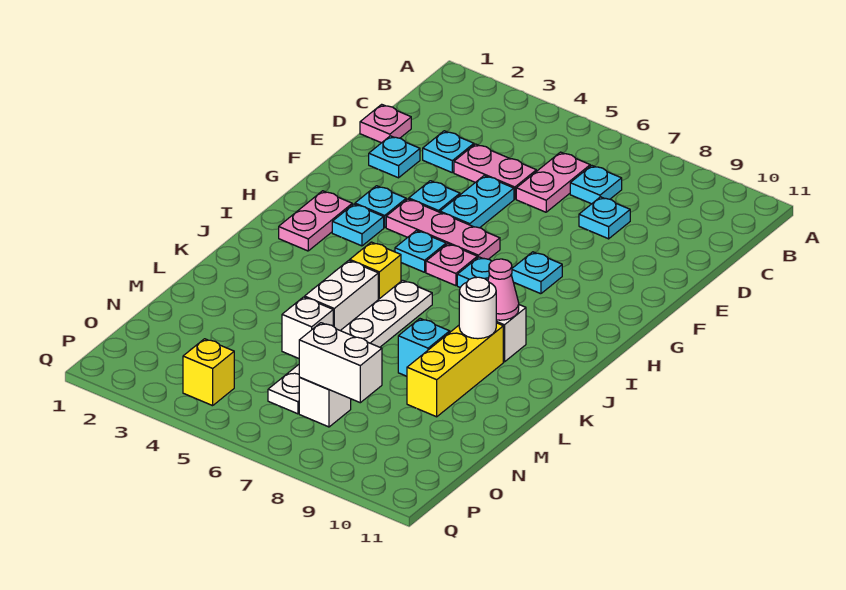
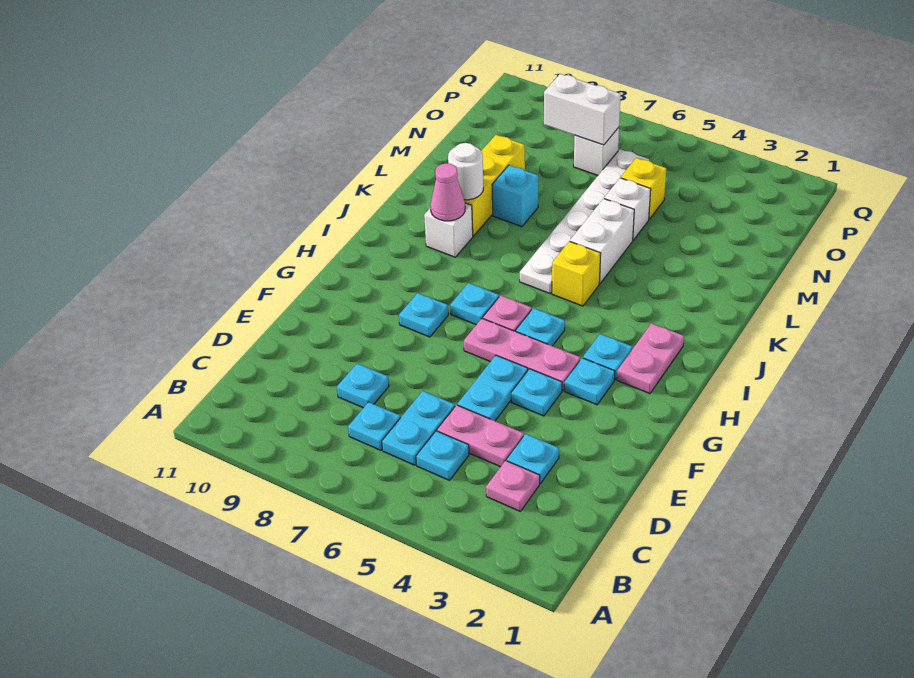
pink plate C6:D6 level 1 -> cyan plate C6:D6 level 1
pink plate D1 level 1 -> pink plate C3 level 1
cyan plate E2 level 1 -> cyan plate C5 level 1
yellow brick P4 level 1 -> yellow brick N5 level 1

